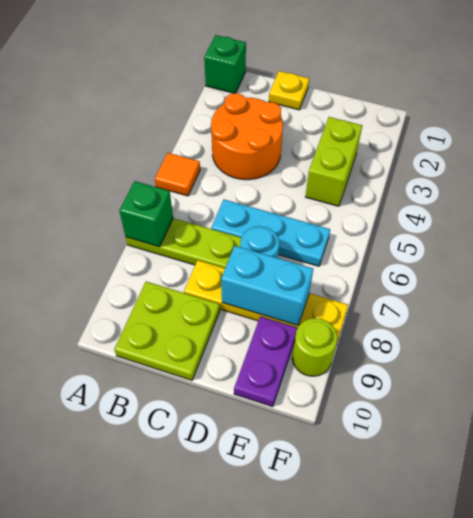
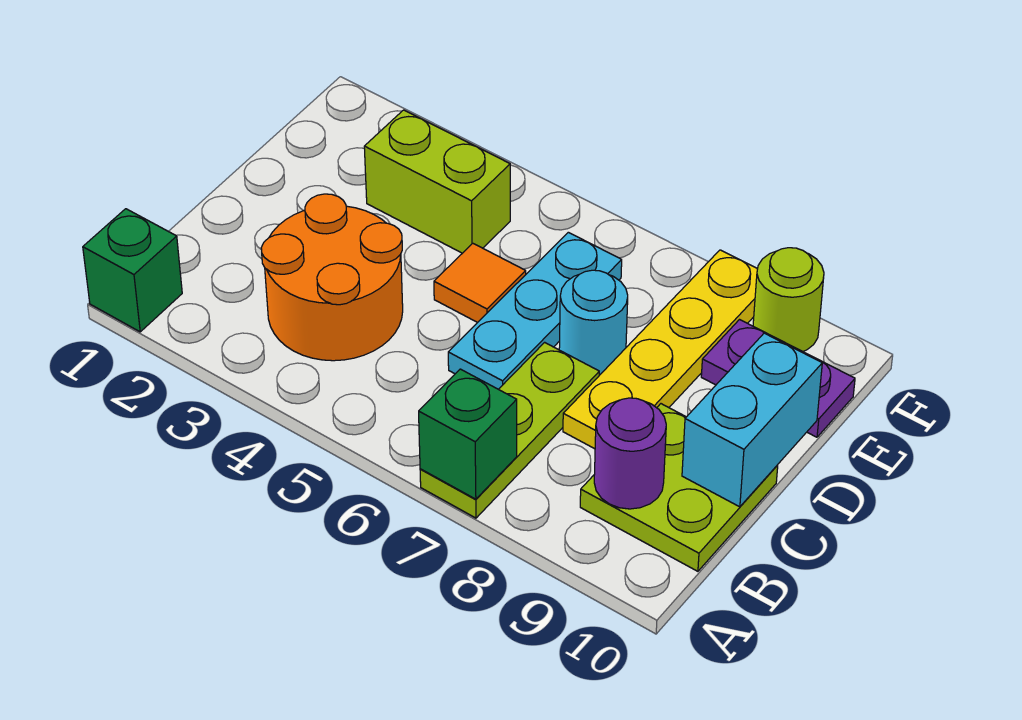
orange tile A5 level 1 -> orange tile D5 level 1
none -> purple round brick B9 level 2
yellow plate C1 level 1 -> none
cyan brick D8:E8 level 2 -> cyan brick C10:D10 level 2

